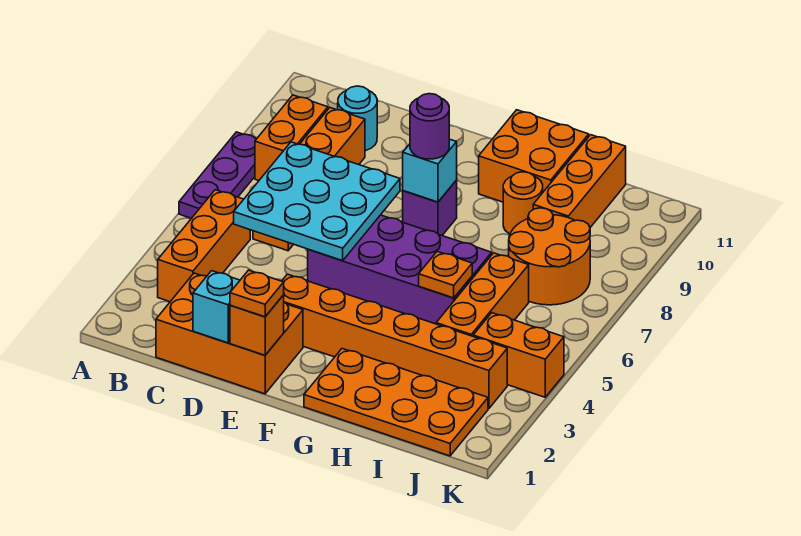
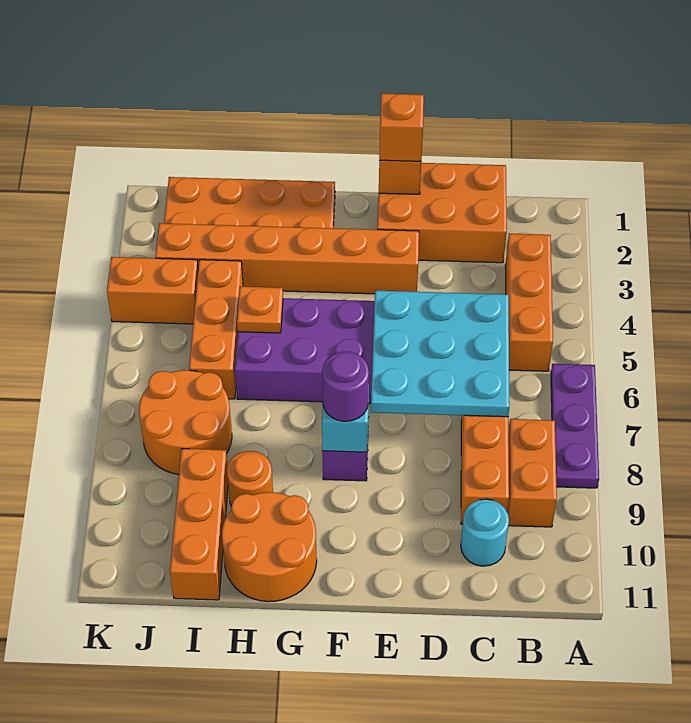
cyan brick D1 level 2 -> none
orange plate E1 level 3 -> orange brick E1 level 3
orange brick G10:H11 level 1 -> orange round brick G10:H11 level 1

